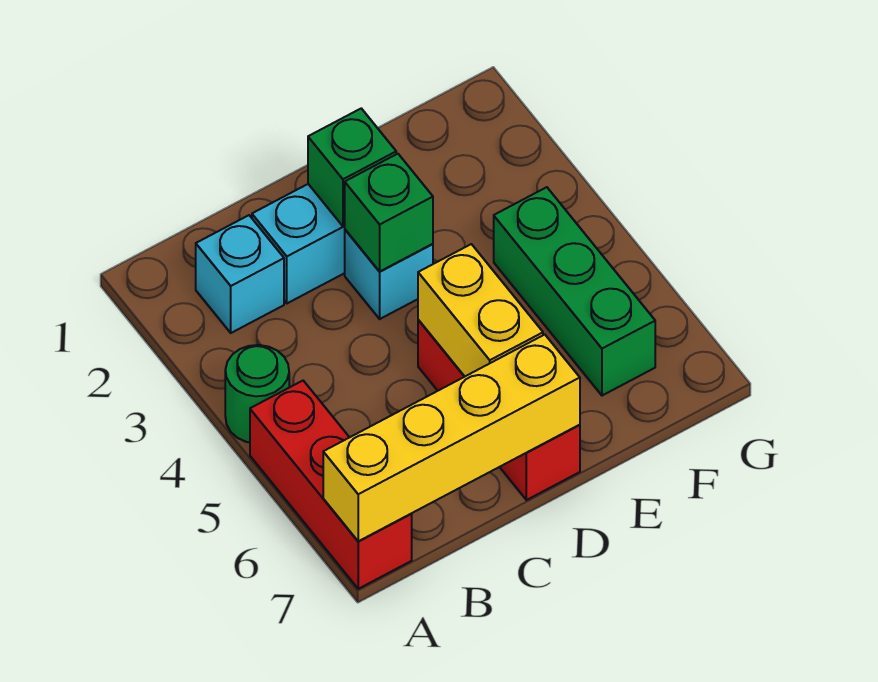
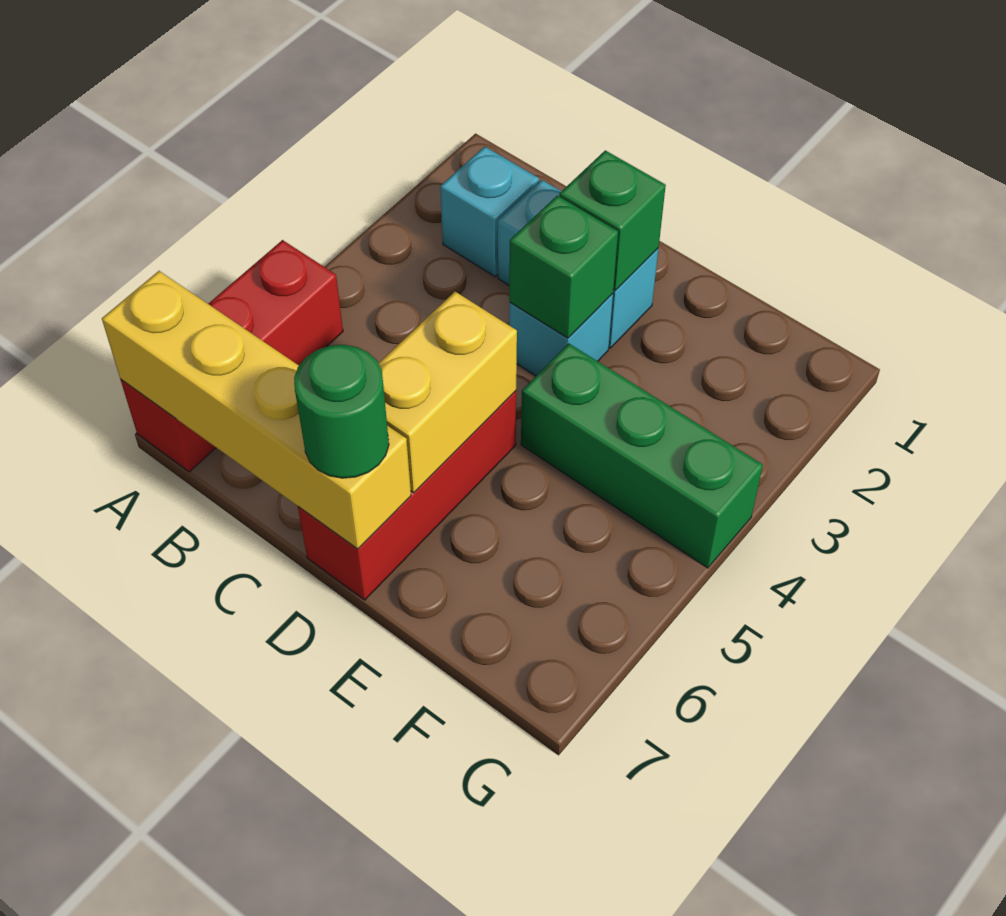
green round brick A4 level 1 -> green round brick D7 level 3
green brick F4:F6 level 1 -> green brick E4:G4 level 1

